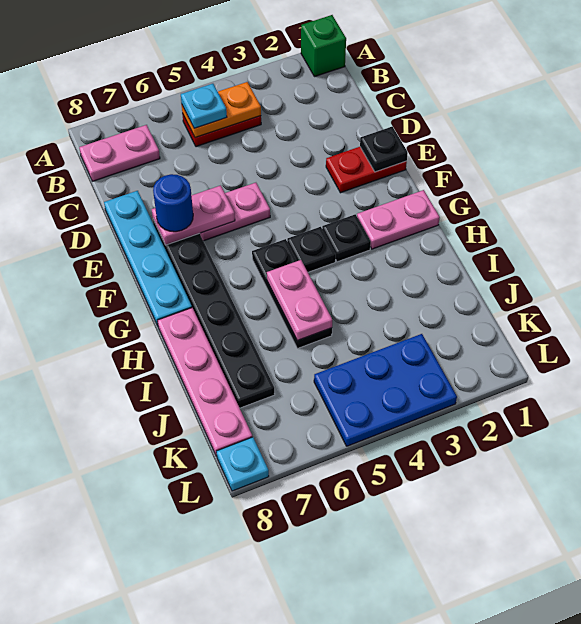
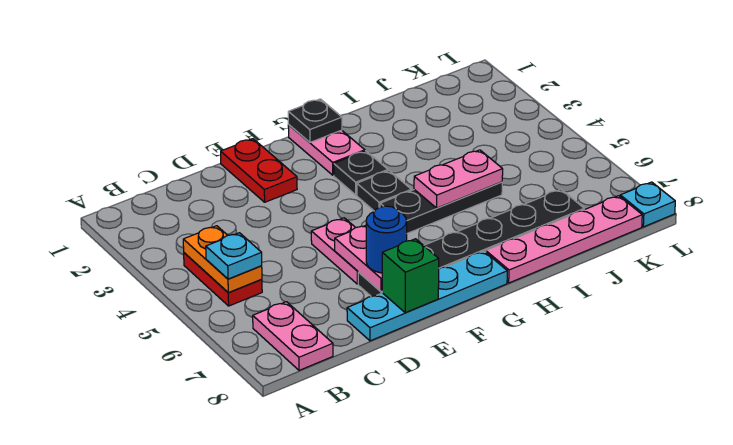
green brick A1 level 1 -> green brick E8 level 2
black plate E1 level 2 -> black plate G1 level 2
blue plate K3:L5 level 1 -> none

